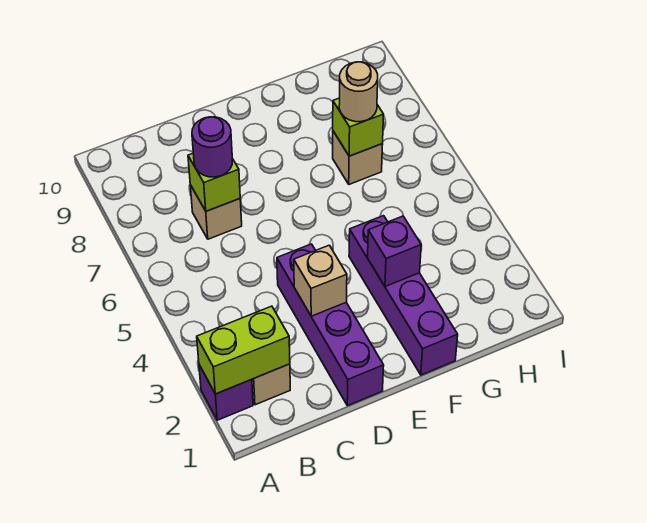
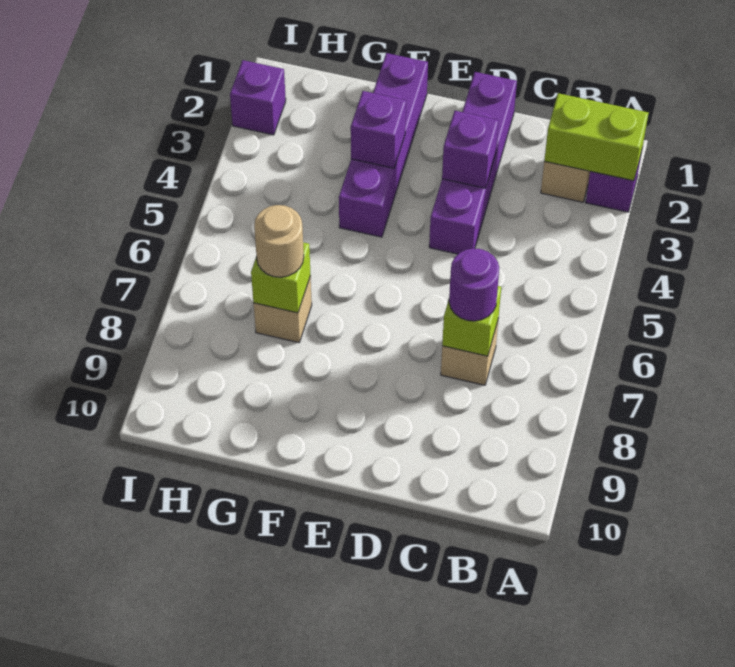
tan brick D3 level 2 -> purple brick D3 level 2
none -> purple brick I2 level 1

